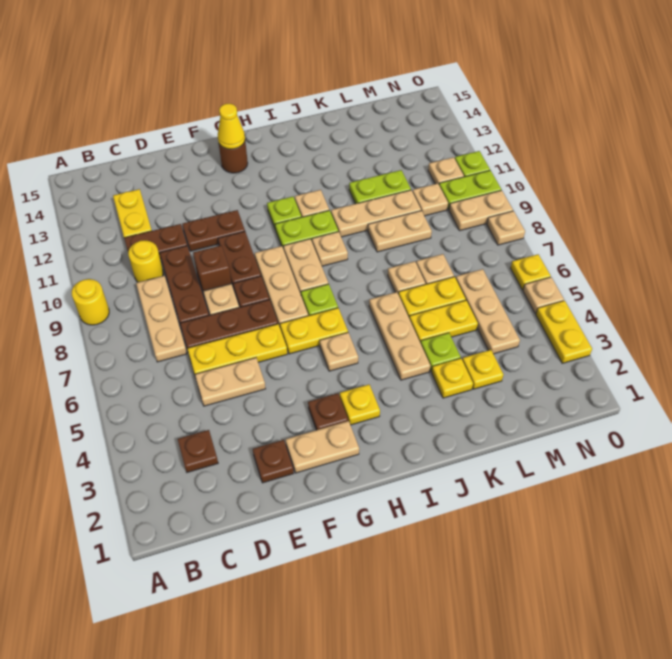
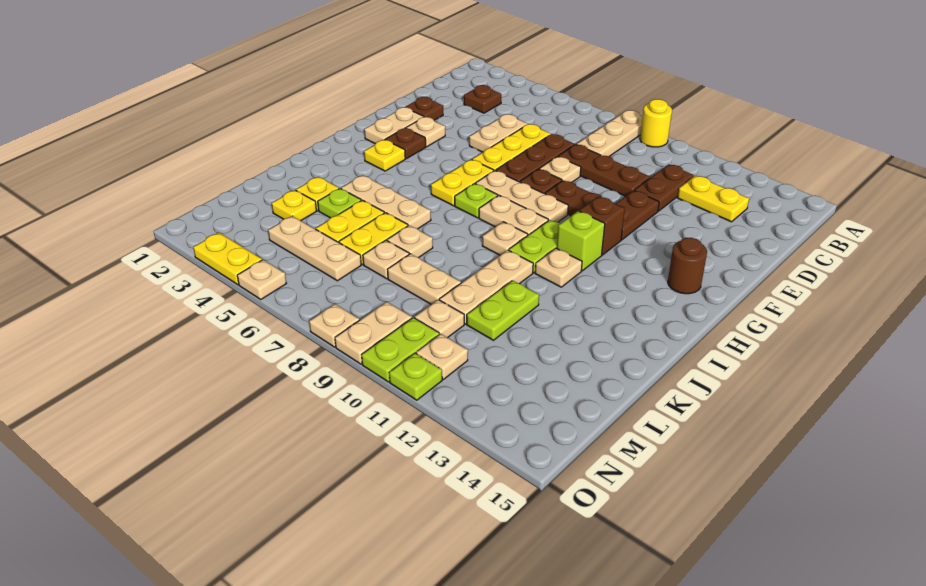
tan plate C7:C9 level 1 -> tan plate A8:C8 level 1
yellow round brick C10 level 1 -> none
brown brick E9 level 1 -> brown brick G11 level 1
yellow cone G14 level 2 -> none
tan plate H5 level 1 -> tan plate F3 level 1
lime plate H11 level 1 -> lime brick H11 level 1
tan plate K9:L9 level 1 -> tan plate L8:L9 level 1
yellow plate O6 level 1 -> none

